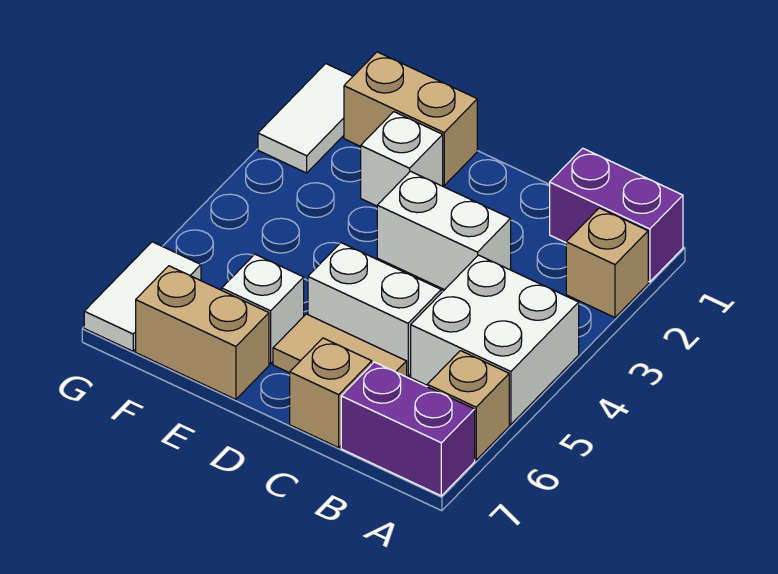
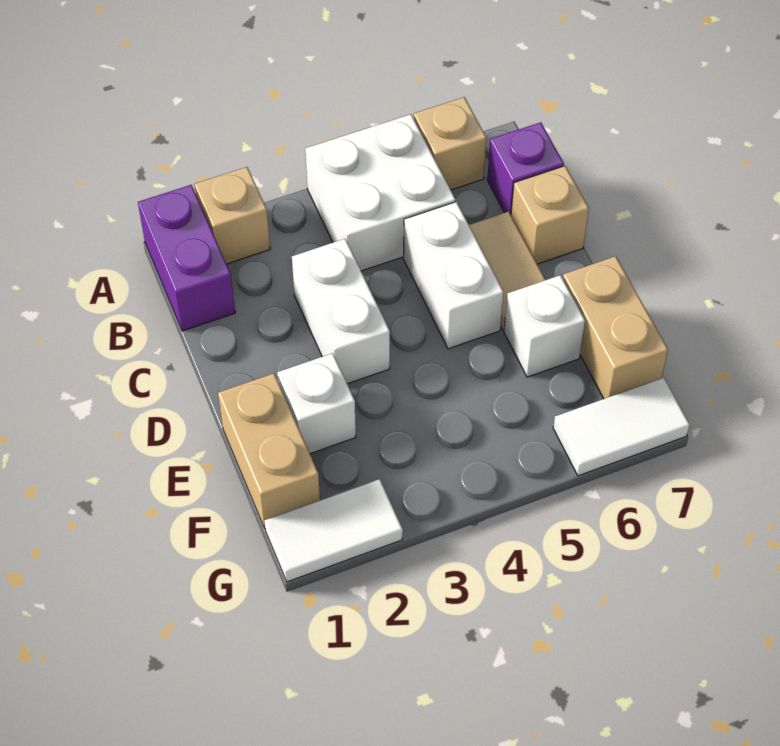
purple brick A7:B7 level 1 -> purple brick B7 level 1

